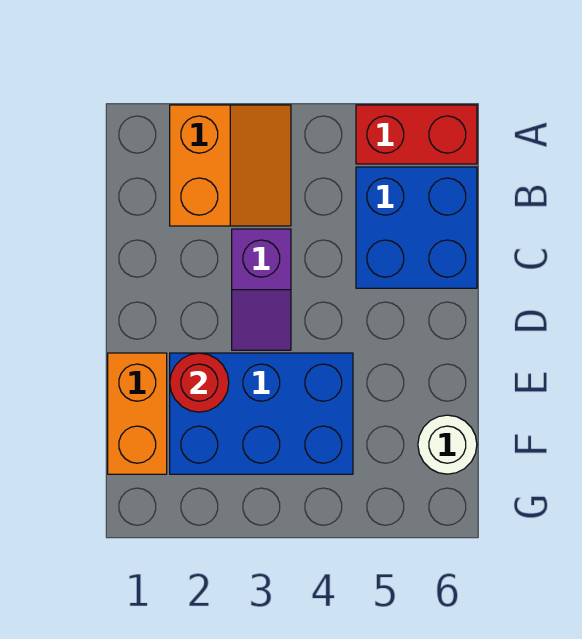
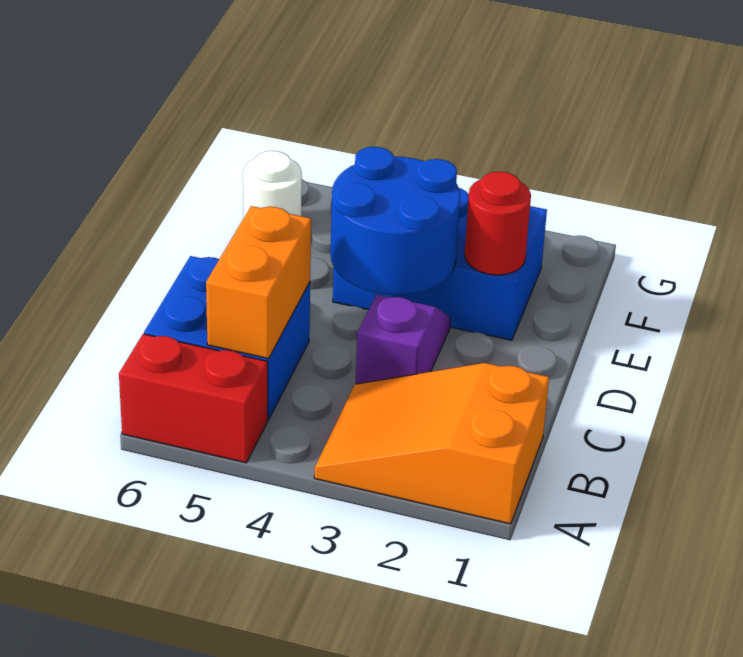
orange slope A2:B3 level 1 top 2 -> orange slope A1:B3 level 1 top 1
none -> blue round brick D3:E4 level 2
orange brick E1:F1 level 1 -> orange brick B5:C5 level 2

